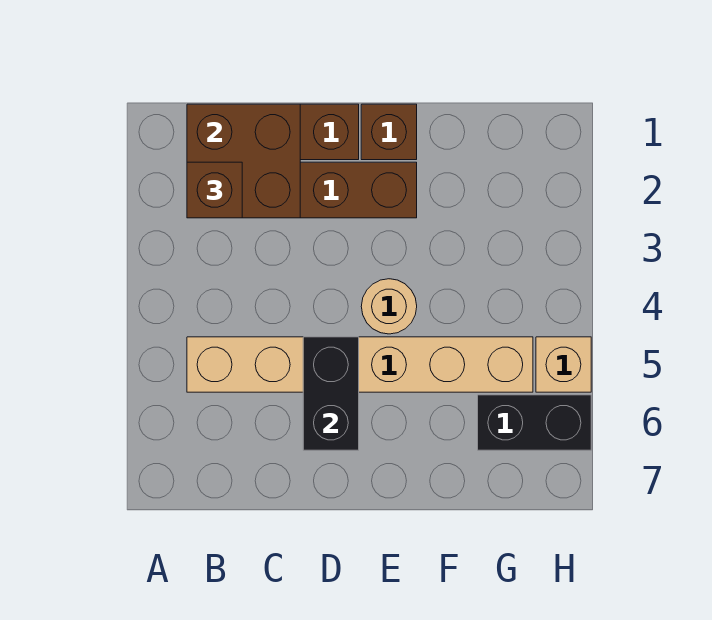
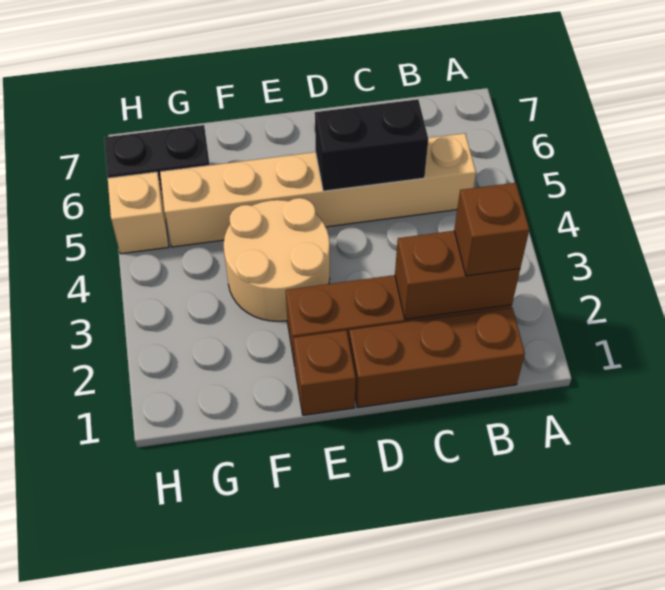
brown brick B1:C2 level 2 -> brown brick B2:C2 level 2
black brick D5:D6 level 2 -> black brick C5:D5 level 2
tan round brick E4 level 1 -> tan round brick E3:F4 level 1

